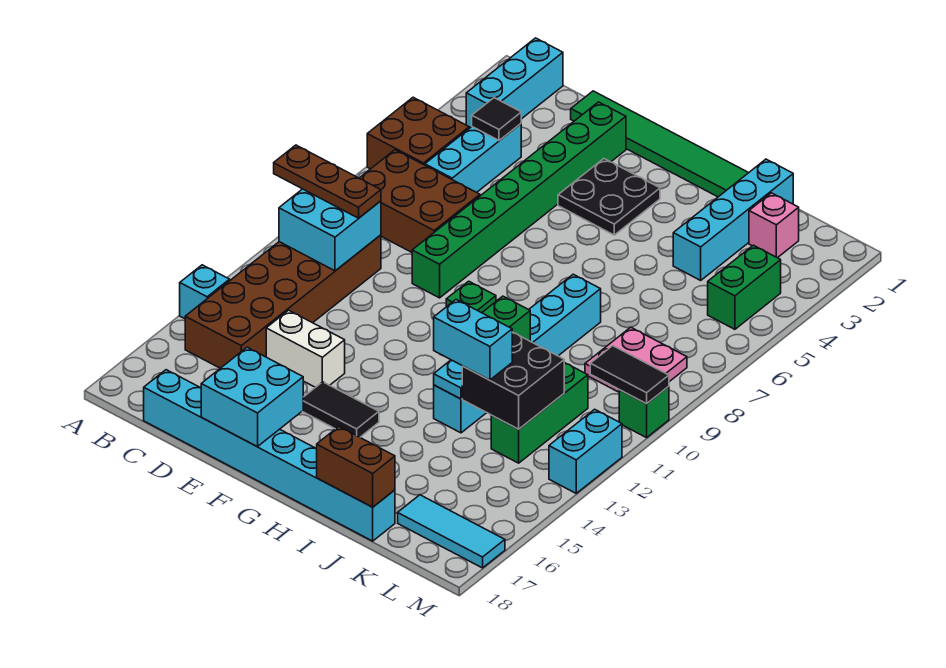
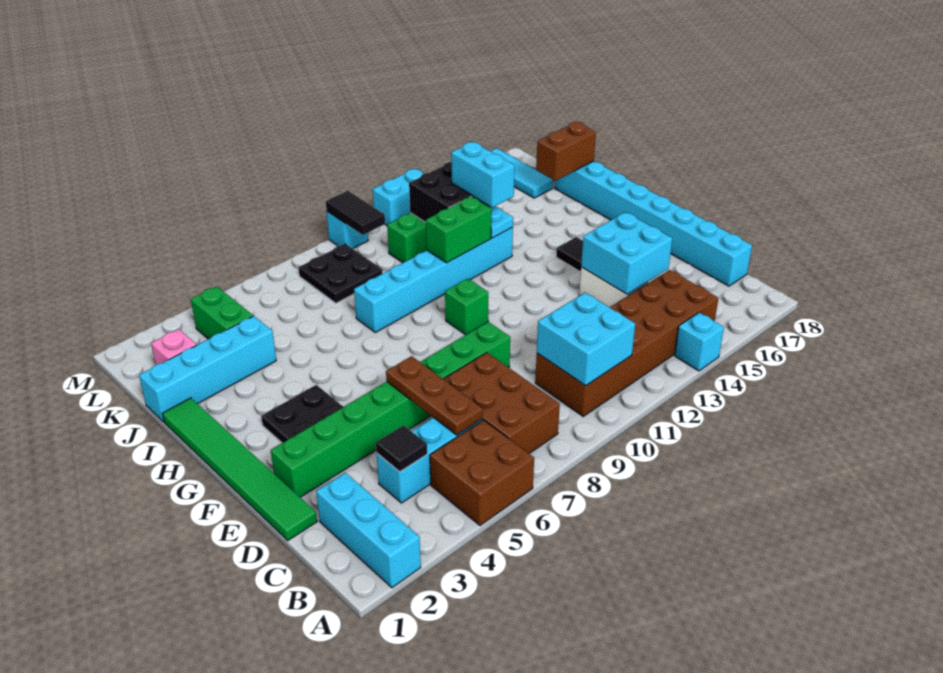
brown plate A10:C10 level 3 -> brown plate C6:E6 level 2
cyan brick B1:B3 level 1 -> cyan brick A2:C2 level 1
cyan brick E17:F18 level 2 -> cyan brick D14:E15 level 2
brown brick I18:J18 level 2 -> brown brick J17:J18 level 2
pink plate K8:L9 level 1 -> black plate K8:L9 level 1
green brick L4:L5 level 1 -> green brick K4:L4 level 1
green brick M10 level 1 -> cyan brick M10 level 1

